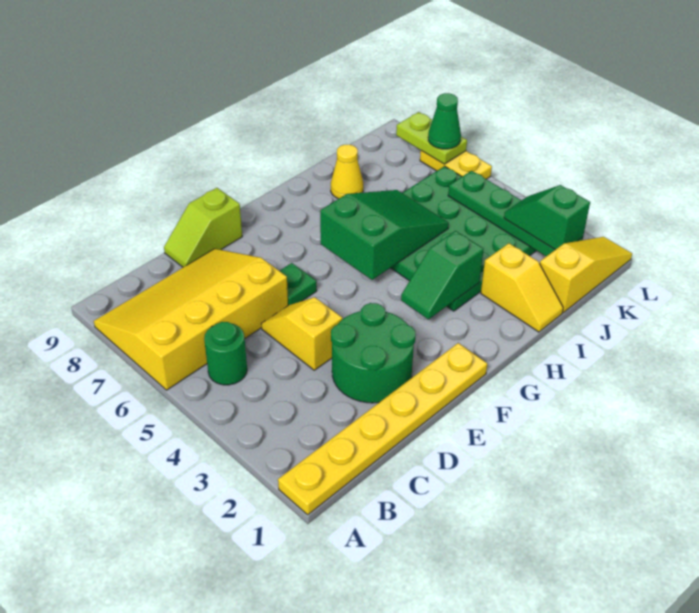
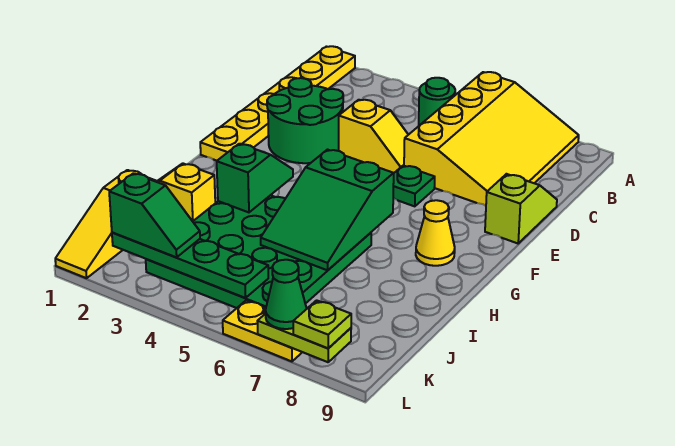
yellow cone I8 level 1 -> yellow cone G8 level 1
none -> lime plate L8 level 3

